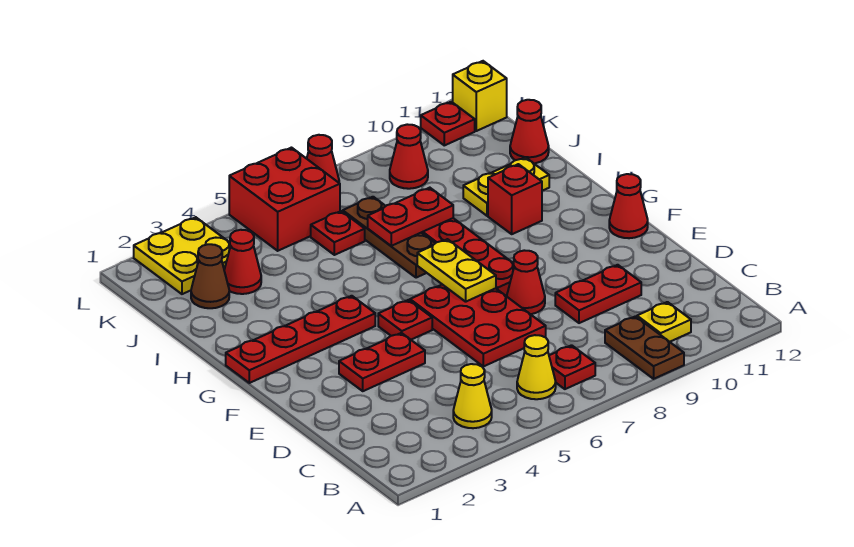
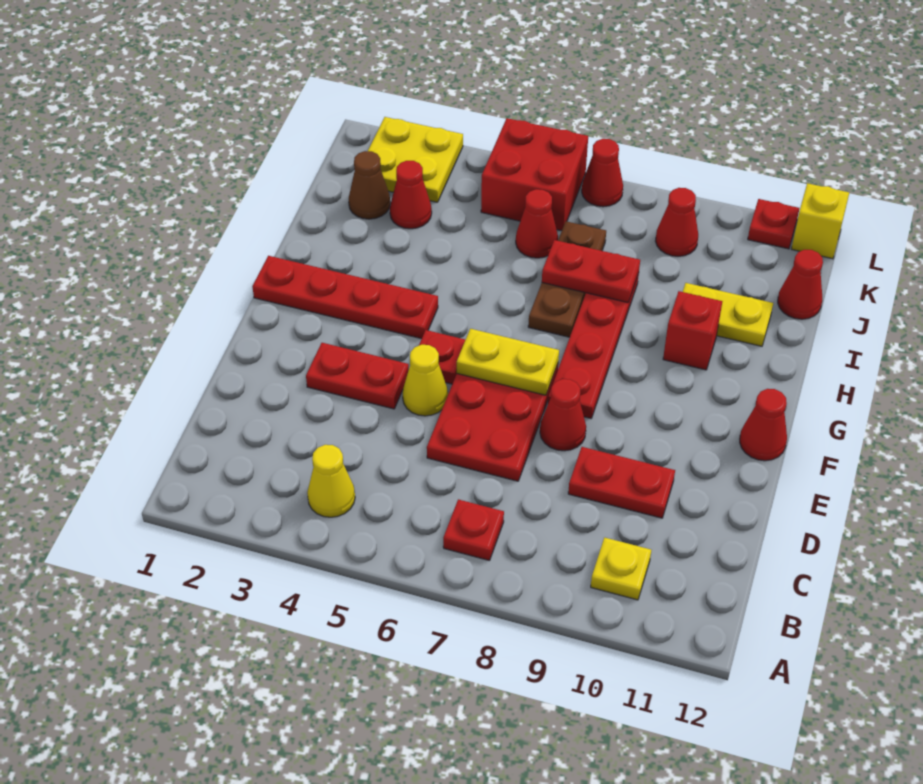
brown plate A9:B9 level 1 -> none
yellow cone B6 level 1 -> yellow cone E5 level 1
yellow plate F7:G7 level 2 -> yellow plate F6:F7 level 2
red plate J6 level 1 -> red cone J6 level 1

